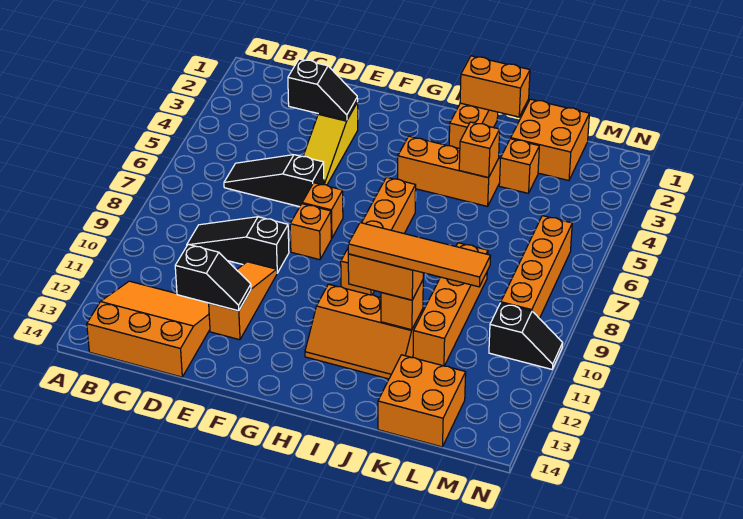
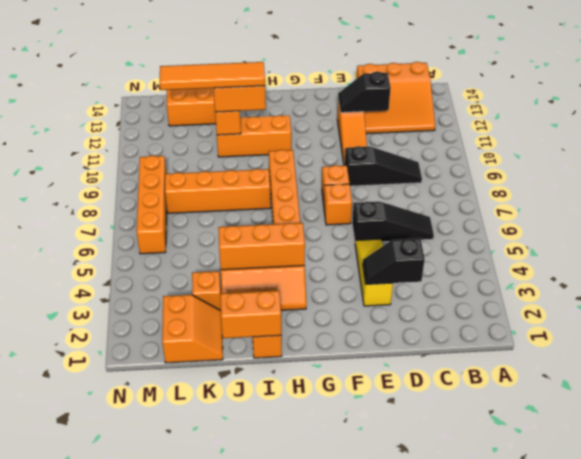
orange brick J4 level 2 -> orange brick H4:J4 level 2
orange brick K1:L2 level 1 -> orange slope K1:L2 level 1 top L
orange brick K8:K11 level 1 -> orange brick I8:L8 level 1
black slope M10:N10 level 1 top M -> none

